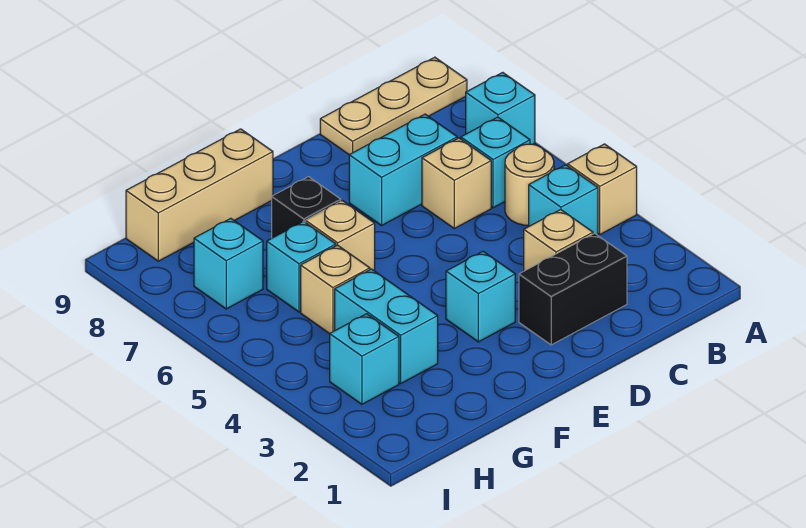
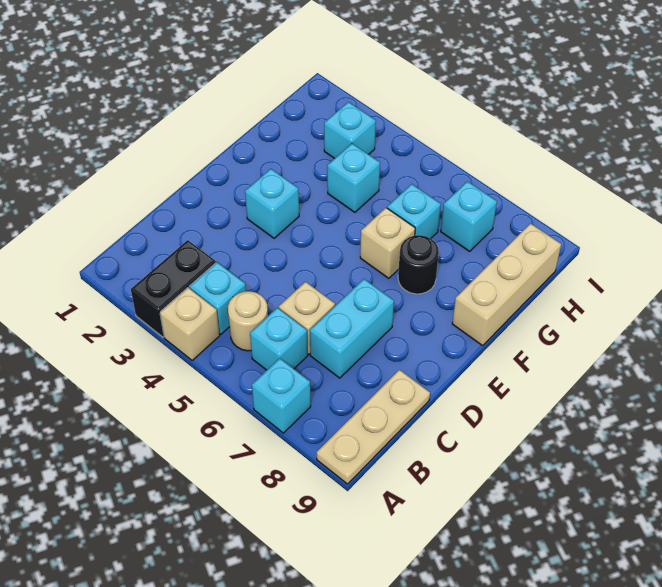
black brick C2:D2 level 1 -> black brick A3:B3 level 1
tan brick C3 level 1 -> none
black brick F7 level 1 -> black round brick F7 level 1
cyan brick G3:G4 level 1 -> cyan brick G4 level 1
tan brick G5 level 1 -> none

